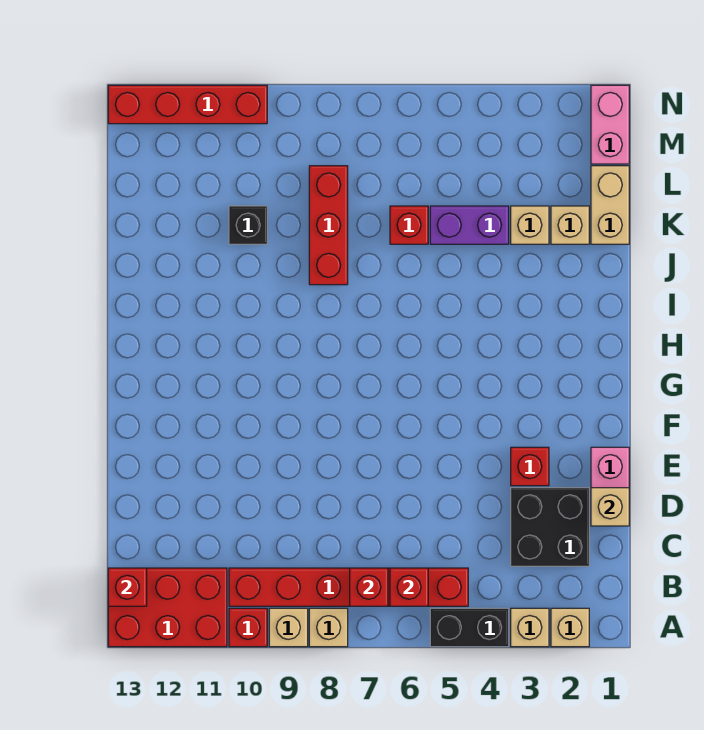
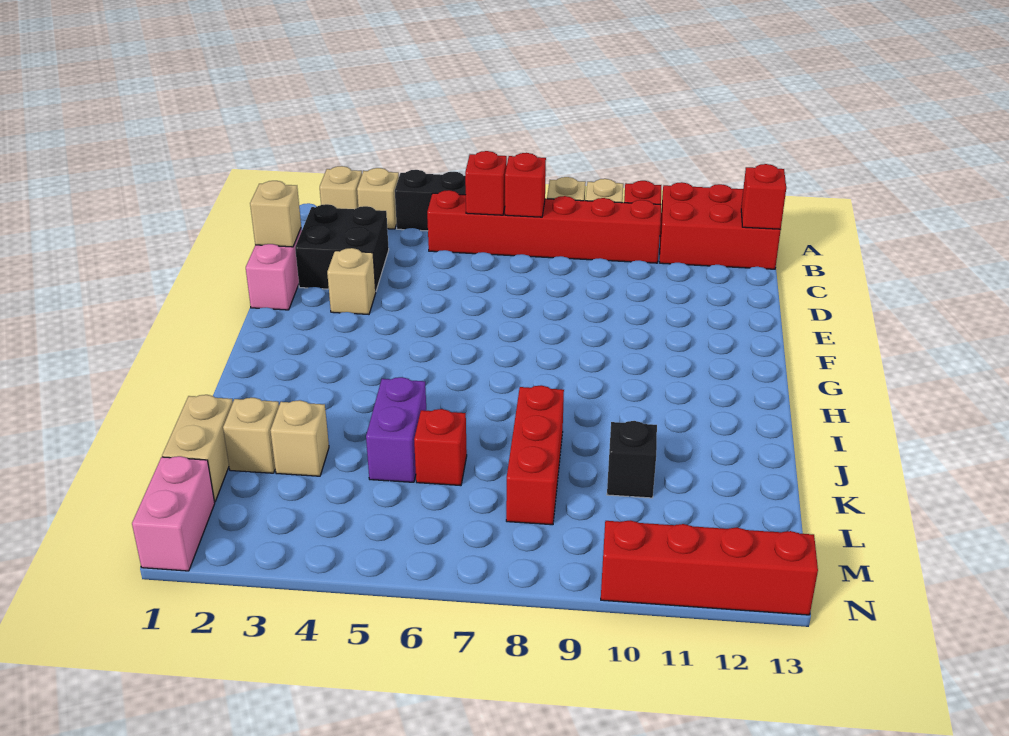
red brick E3 level 1 -> tan brick E3 level 1
purple brick K4:K5 level 1 -> purple brick J5:K5 level 1

